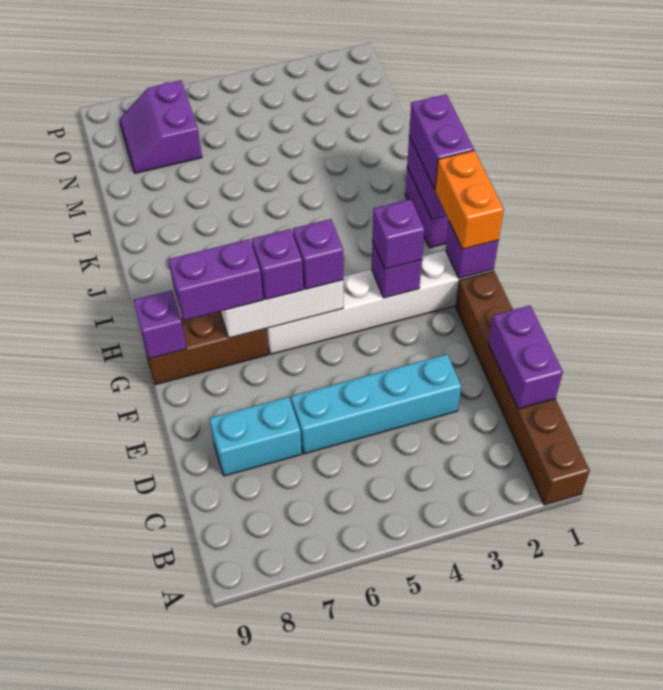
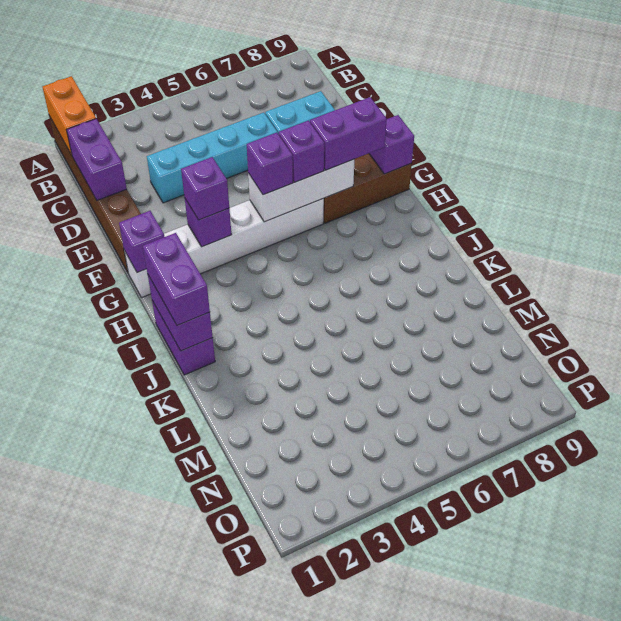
orange brick G1:H1 level 3 -> orange brick A1:B1 level 2
purple slope N7:O8 level 1 top 7 -> none

